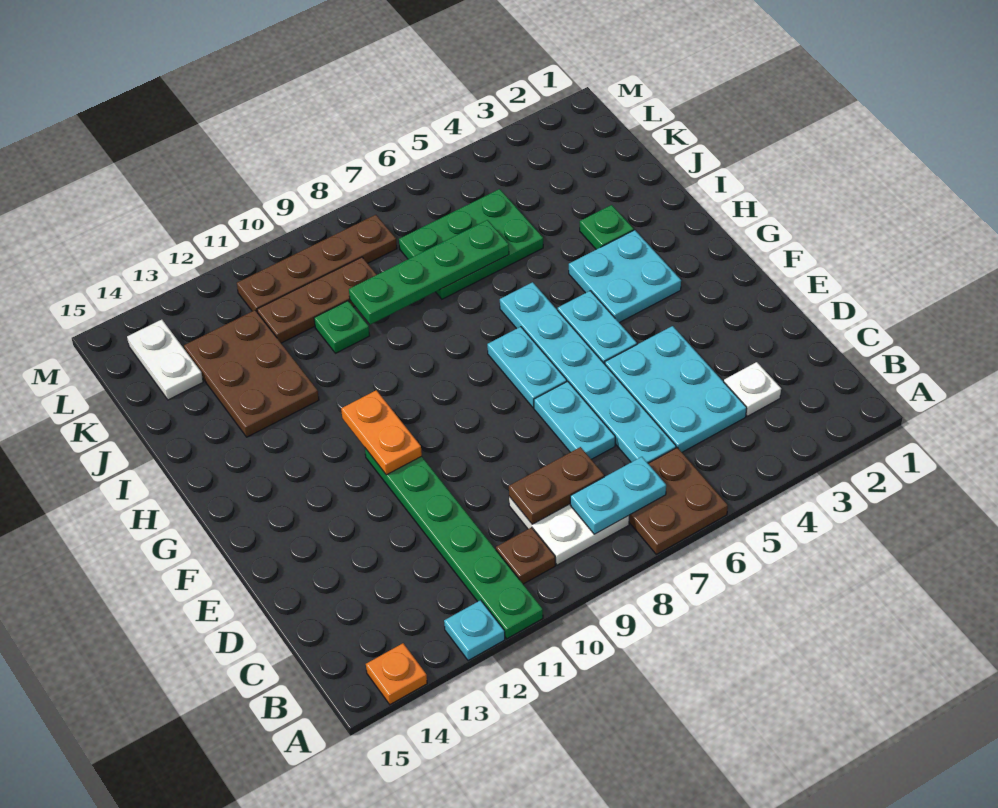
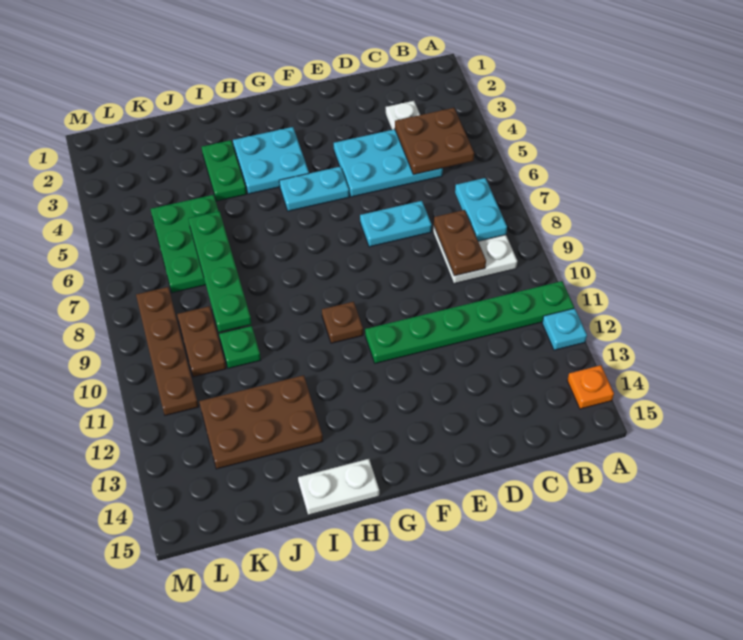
brown plate A6:B7 level 1 -> brown plate B4:C5 level 2
brown plate B10 level 1 -> brown plate G10 level 1
cyan plate C6:H6 level 1 -> none
cyan plate F7:G7 level 1 -> none
orange plate F11:G11 level 2 -> none
green plate I3 level 1 -> green plate I3:I4 level 1
brown plate K9:K11 level 1 -> brown plate K9:K10 level 1
white plate K14:L14 level 1 -> white plate H15:I15 level 1

